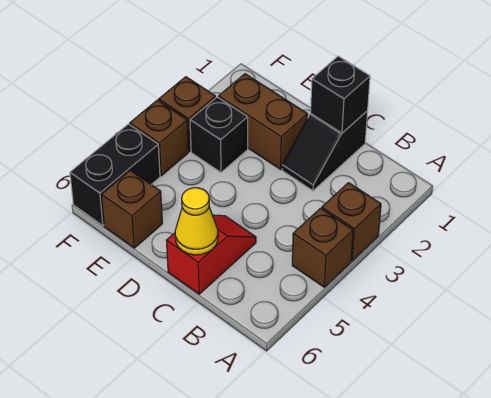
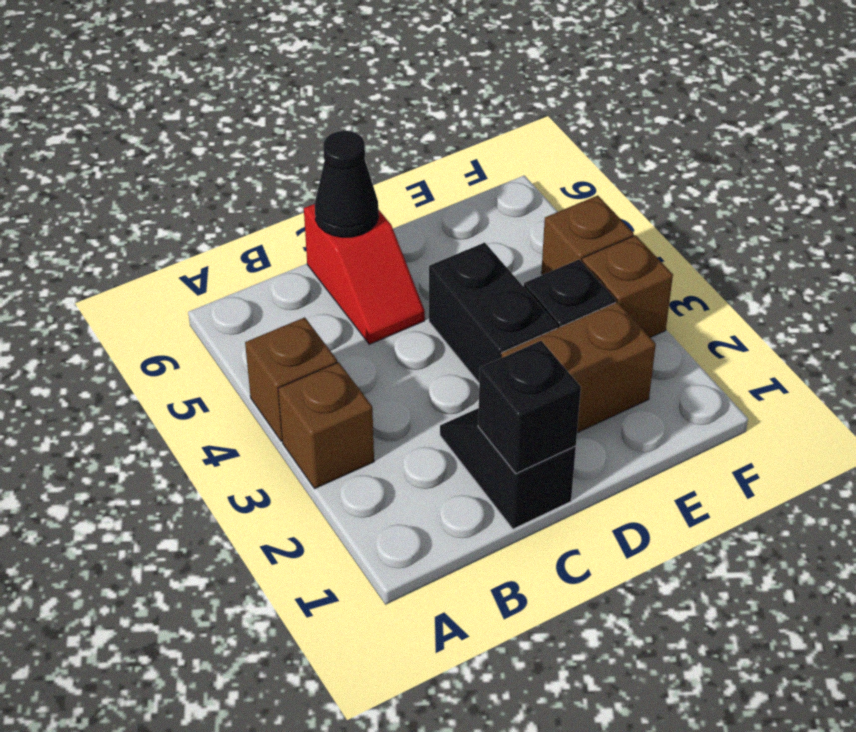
yellow cone C6 level 2 -> black cone C6 level 2
brown brick E6 level 1 -> none
black brick F5:F6 level 1 -> black brick D3:D4 level 1

